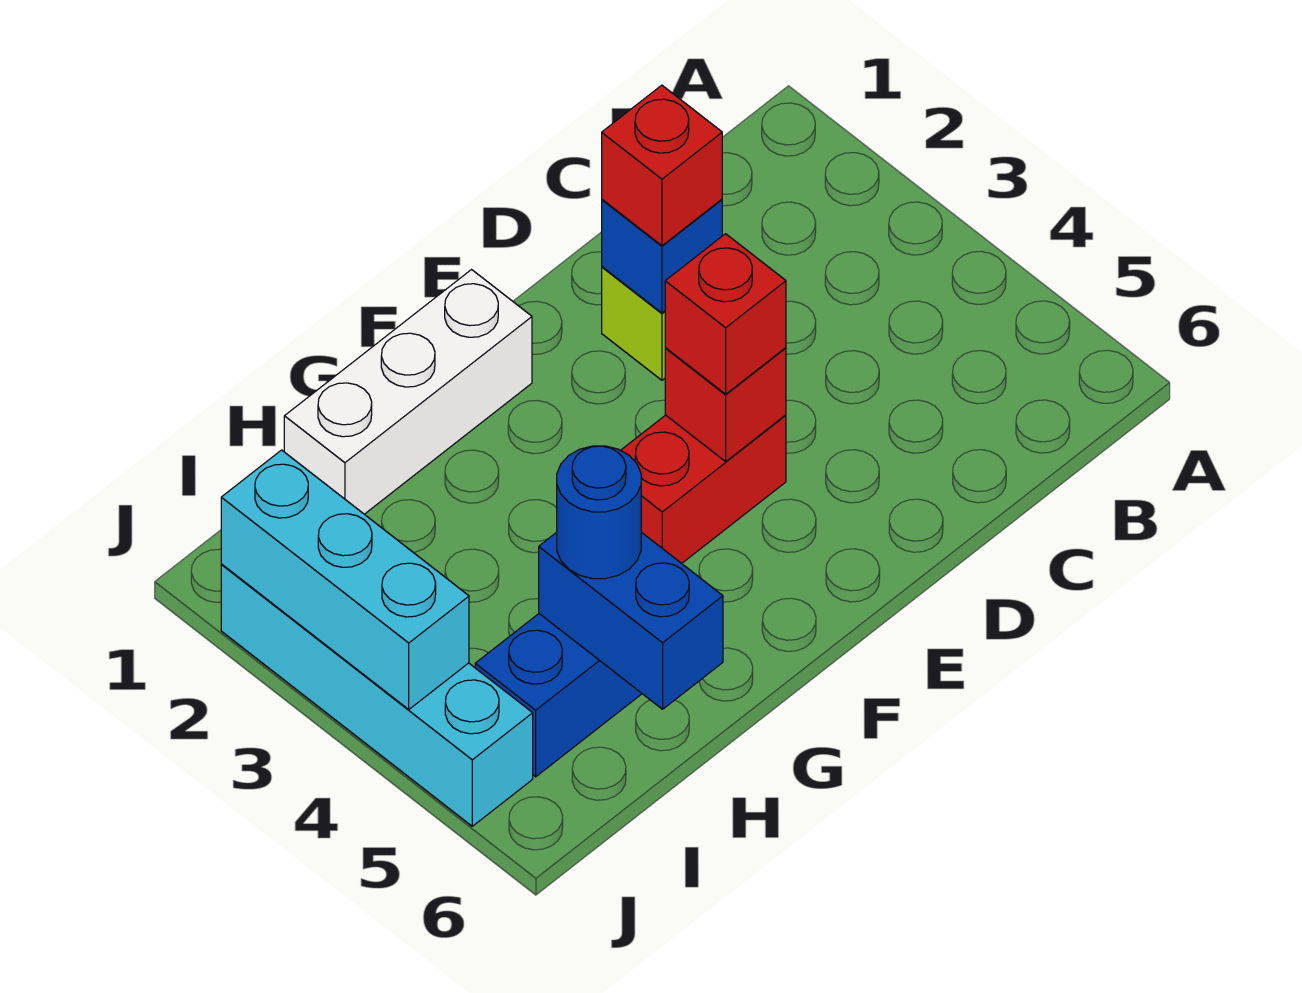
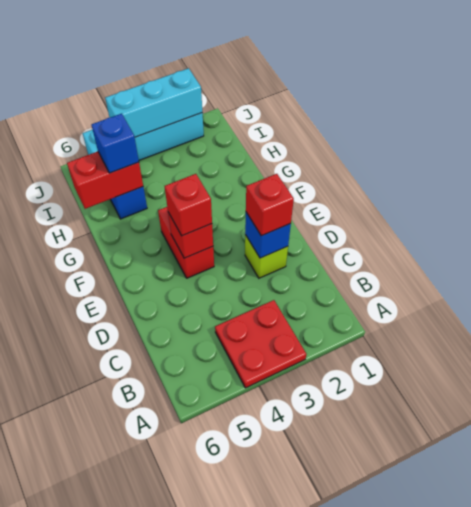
none -> red plate A3:B4 level 1
white brick F1:H1 level 1 -> none
blue brick H5:H6 level 2 -> red brick H5:H6 level 2
blue round brick H5 level 3 -> blue brick H5 level 3

